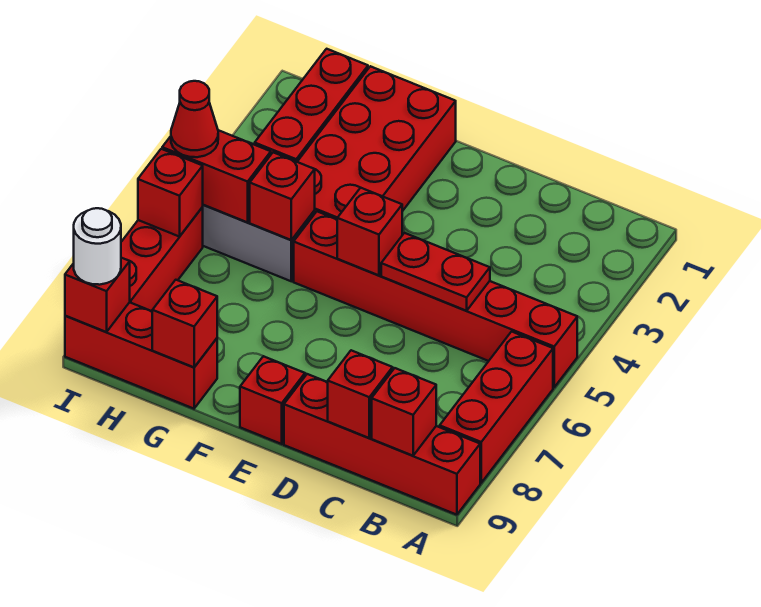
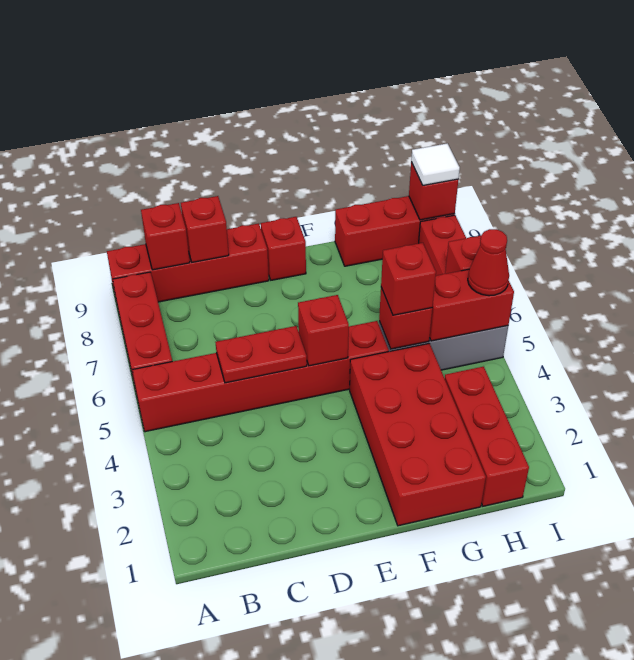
red brick G9 level 2 -> red brick G5 level 3
white round brick I9 level 3 -> white tile I9 level 3

